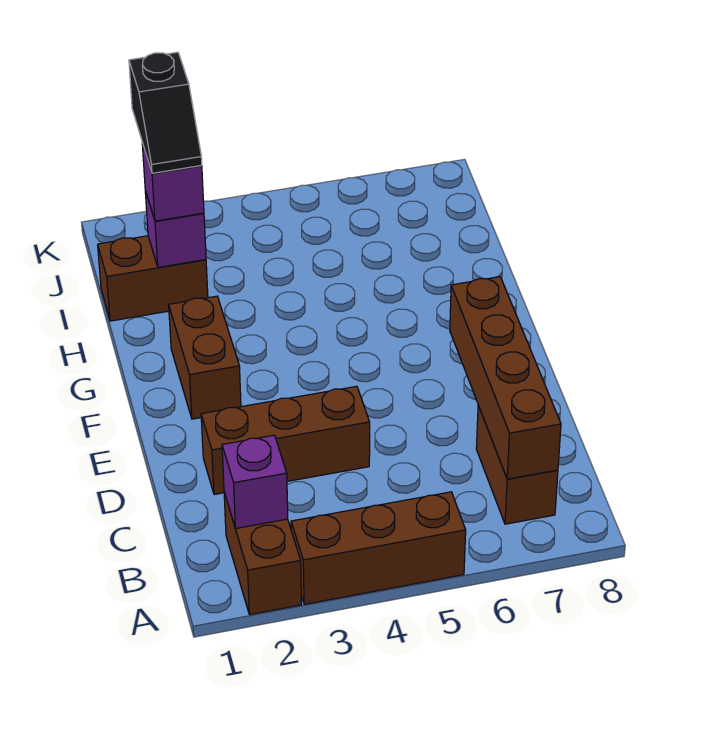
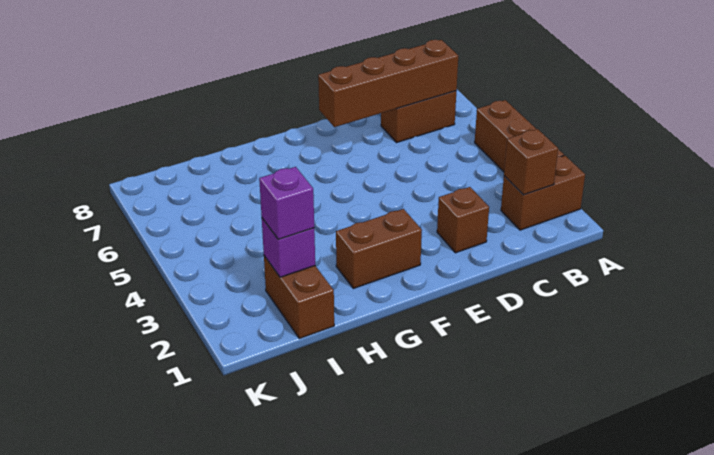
purple brick B2 level 2 -> brown brick B2 level 2
brown brick D2:D4 level 1 -> brown brick D2 level 1
black slope I2:J2 level 4 top J -> none

